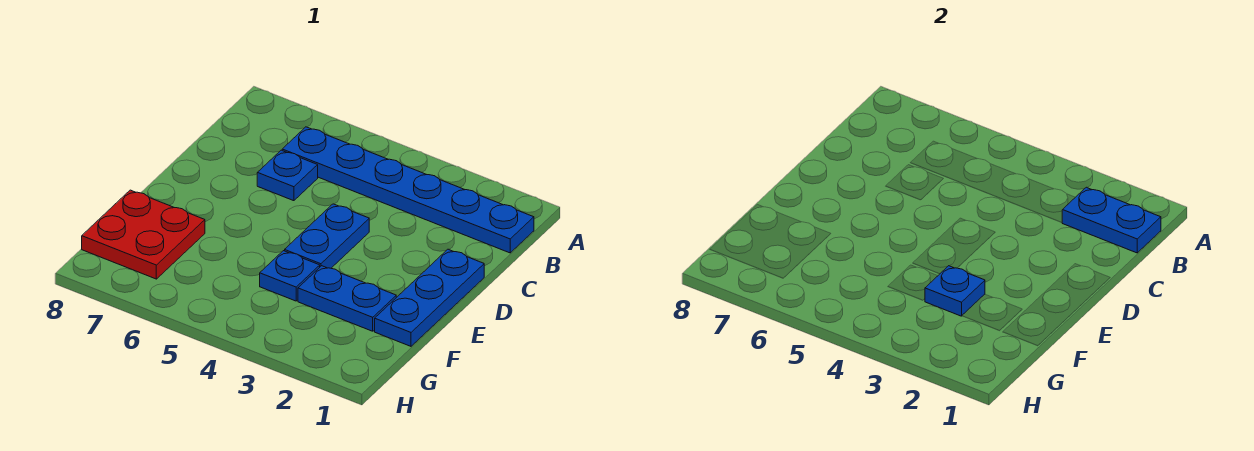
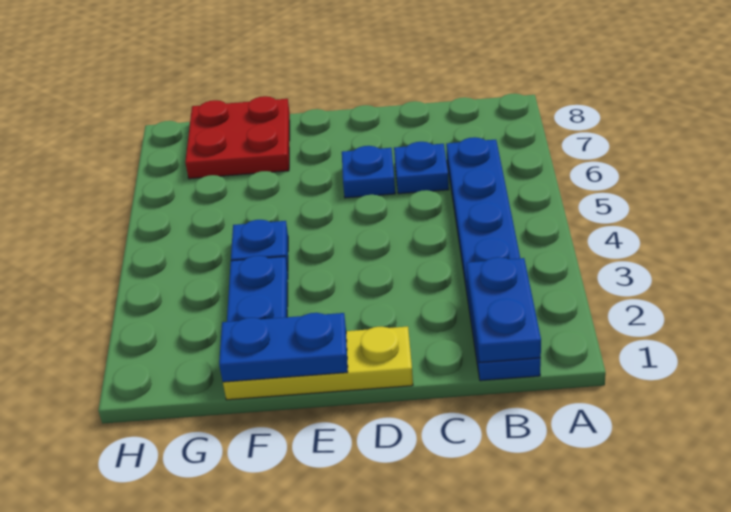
blue plate D1:F1 level 1 -> yellow plate D1:F1 level 1
blue plate D4:E4 level 1 -> blue plate E1:F1 level 2
blue plate F3 level 2 -> blue plate D6 level 1

